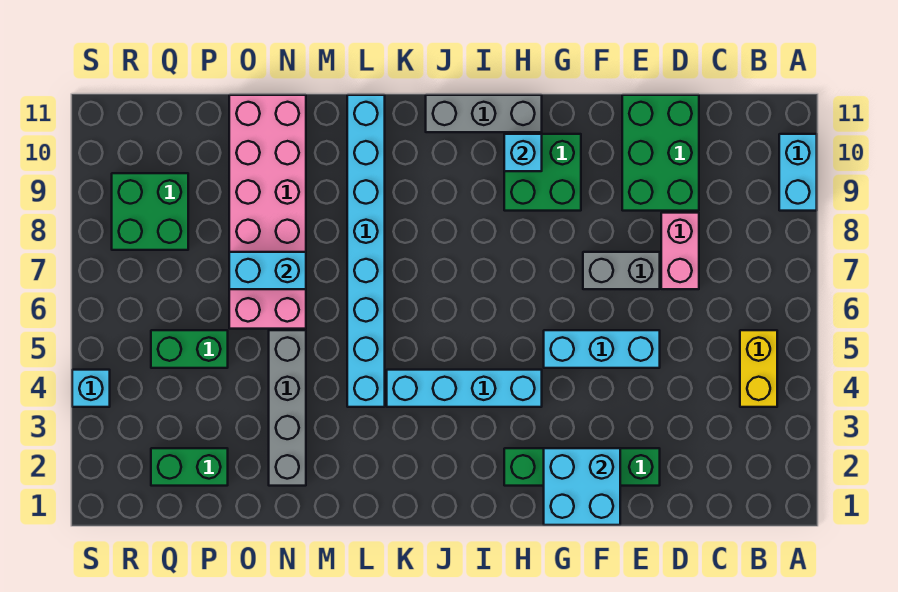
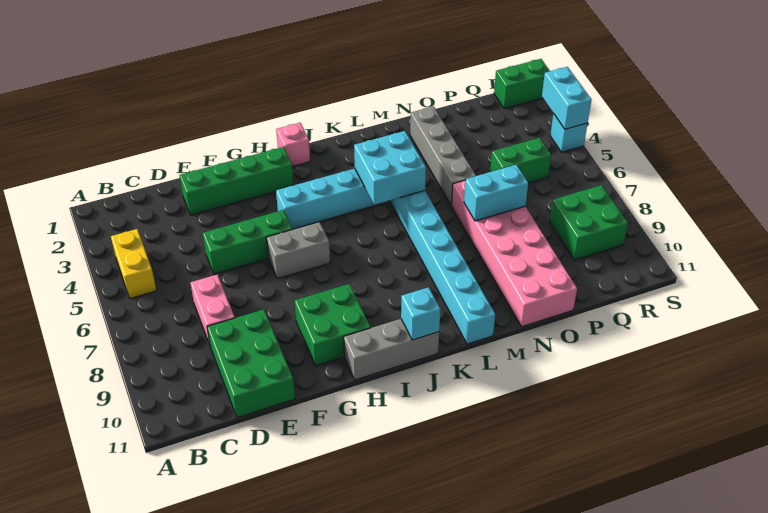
cyan brick A9:A10 level 1 -> cyan brick S3:S4 level 2
cyan brick E5:G5 level 1 -> green brick E5:G5 level 1
grey brick E7:F7 level 1 -> grey brick G6:H6 level 1
cyan brick F1:G2 level 2 -> cyan brick K4:L5 level 2
cyan brick H10 level 2 -> cyan brick J11 level 2
none -> pink brick I1 level 1
green brick P2:Q2 level 1 -> green brick R1:S1 level 1

